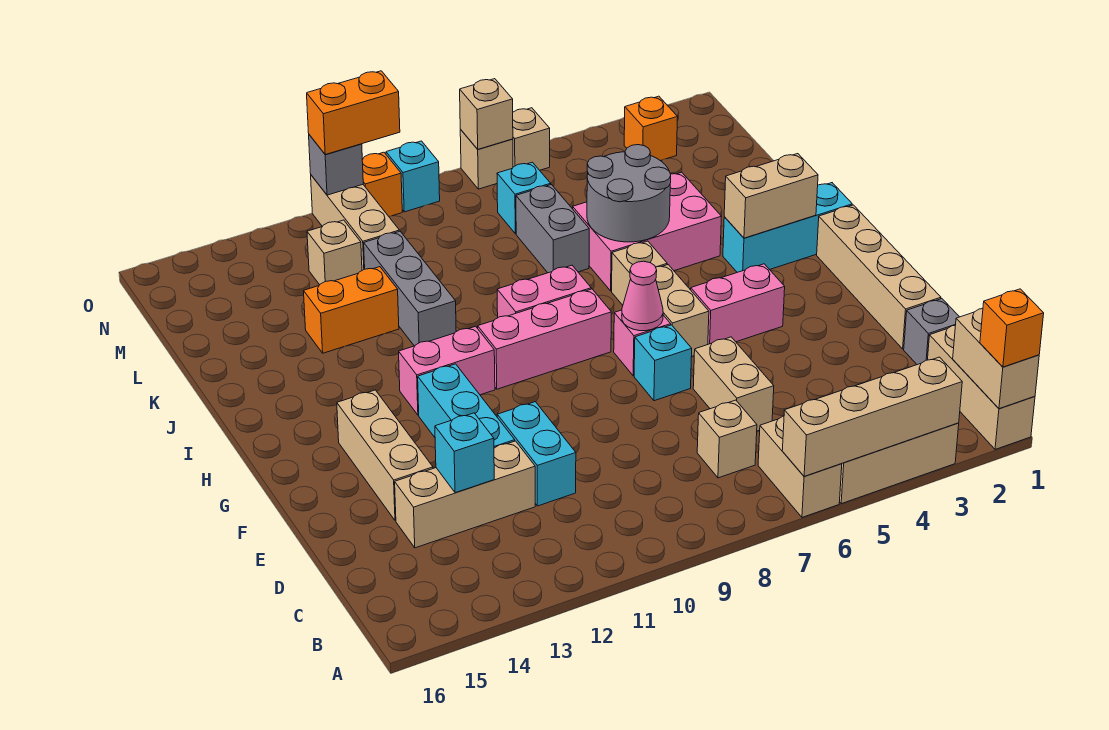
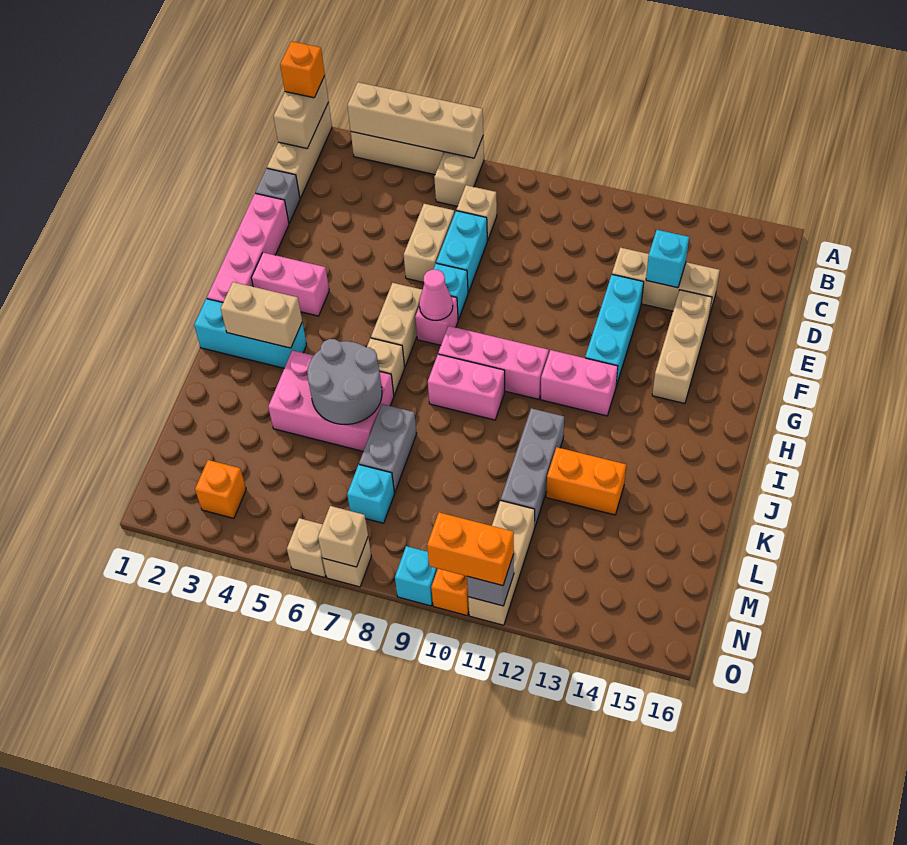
cyan brick D11:E11 level 1 -> cyan brick D7:E7 level 1
tan brick E1:H1 level 1 -> pink brick E1:H1 level 1
pink brick G4:G5 level 1 -> pink brick G2:G3 level 1
tan brick M12 level 1 -> none

